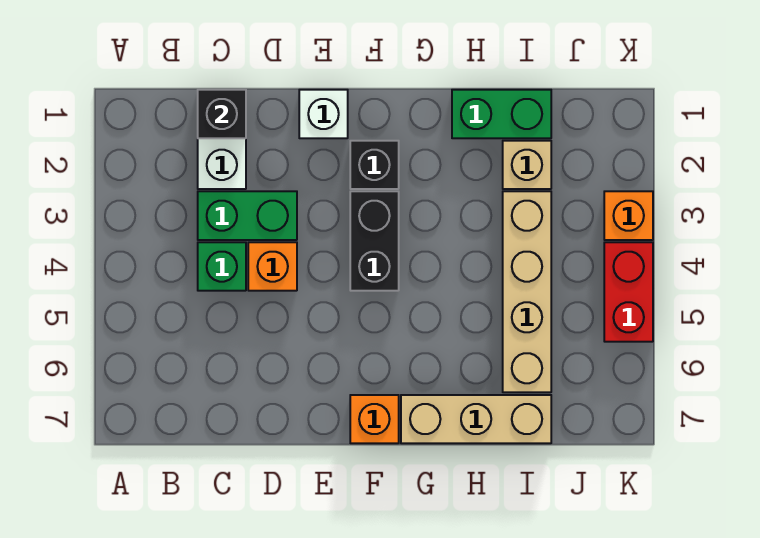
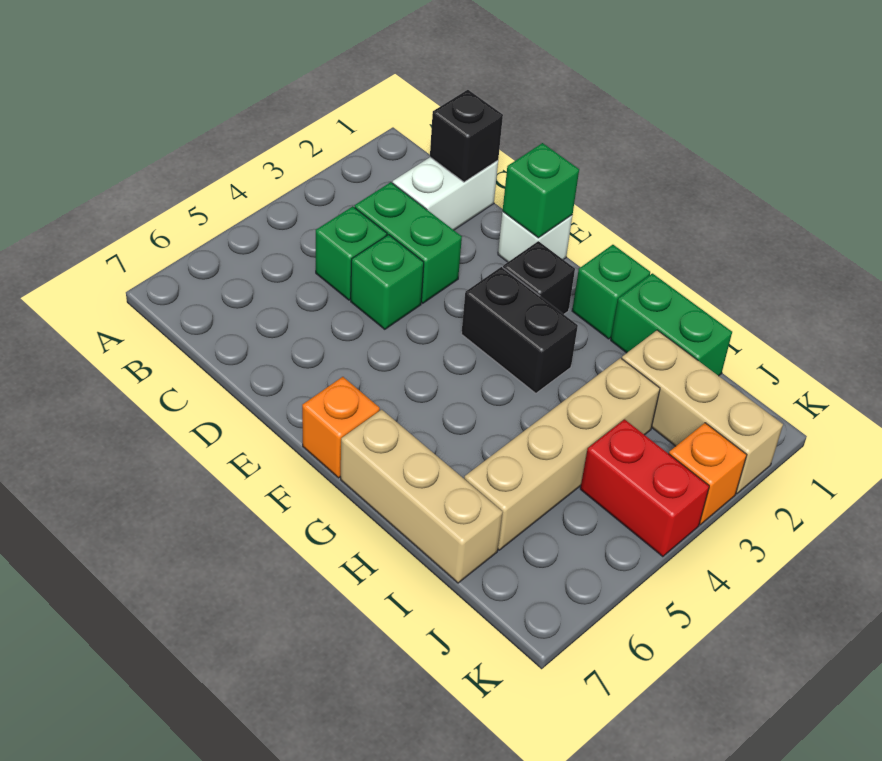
orange brick D4 level 1 -> green brick D4 level 1
none -> green brick E1 level 2
black brick F3:F4 level 1 -> black brick F3:G3 level 1
none -> green brick G1 level 1
tan brick I2 level 1 -> tan brick I2:K2 level 1
red brick K4:K5 level 1 -> red brick J4:K4 level 1

